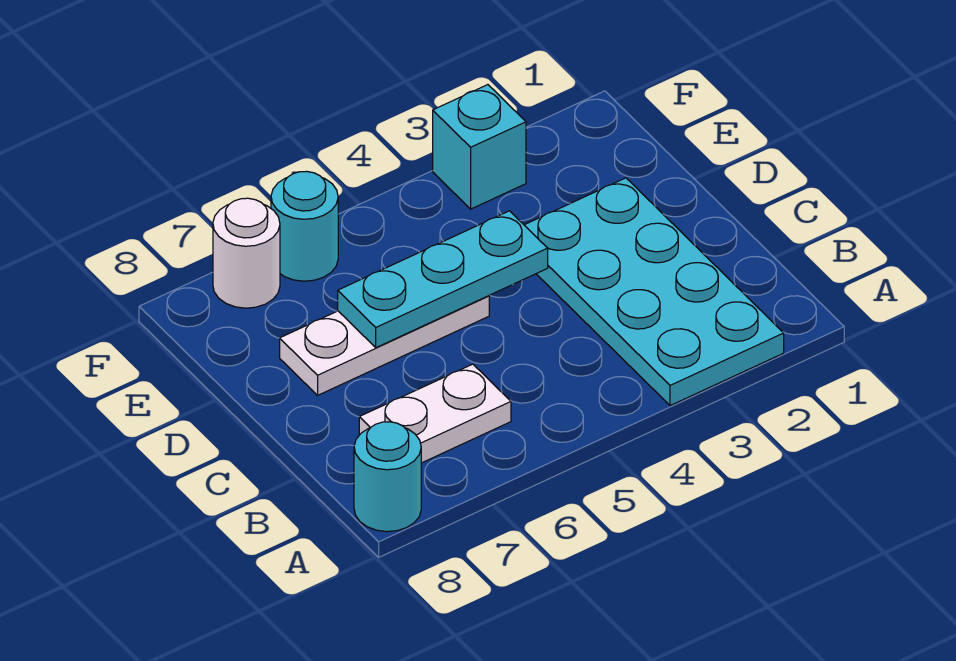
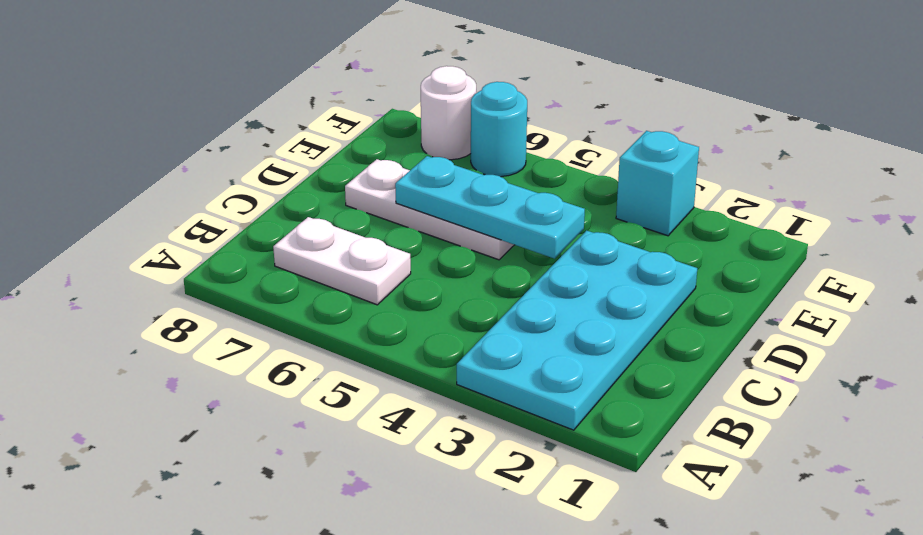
cyan round brick A8 level 1 -> none

